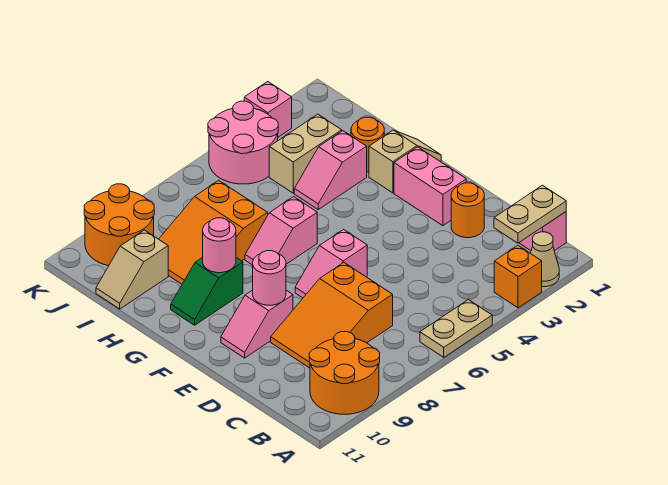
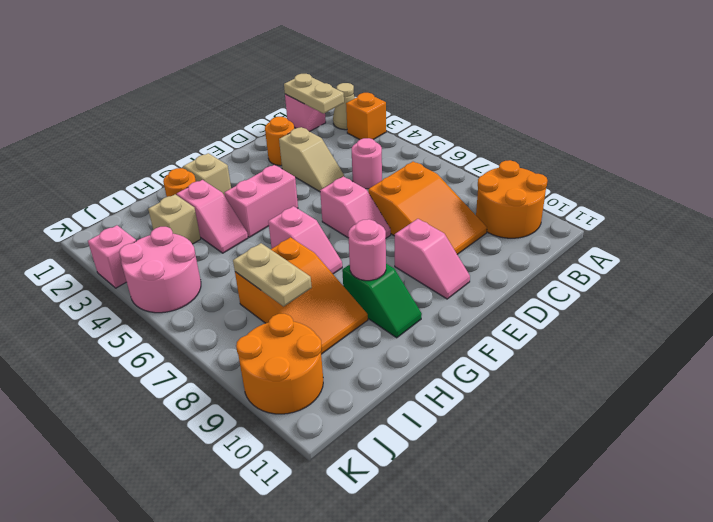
tan plate A5:A6 level 1 -> tan plate I7:I8 level 2
pink brick E2:F2 level 1 -> pink brick F4:G4 level 1
pink round brick E9 level 2 -> pink round brick C5 level 1
tan brick I3:I4 level 1 -> tan brick I3 level 1
tan slope I10:I11 level 1 top 10 -> tan slope D3:D4 level 1 top 3

